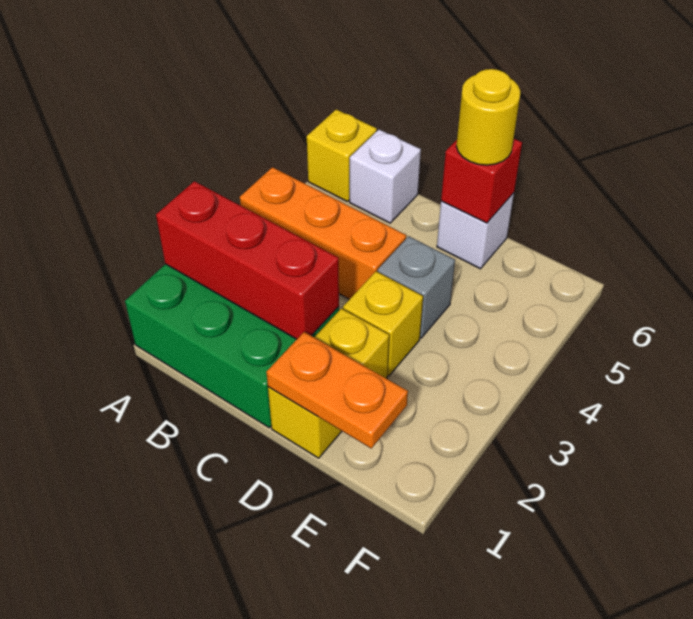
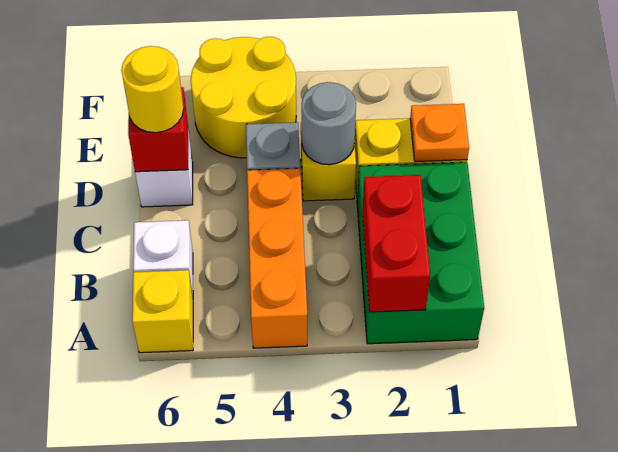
red brick A2:C2 level 2 -> red brick A2:B2 level 2
orange plate D1:E1 level 2 -> orange plate D1 level 2
none -> grey round brick D3 level 2
none -> yellow round brick E4:F5 level 1

